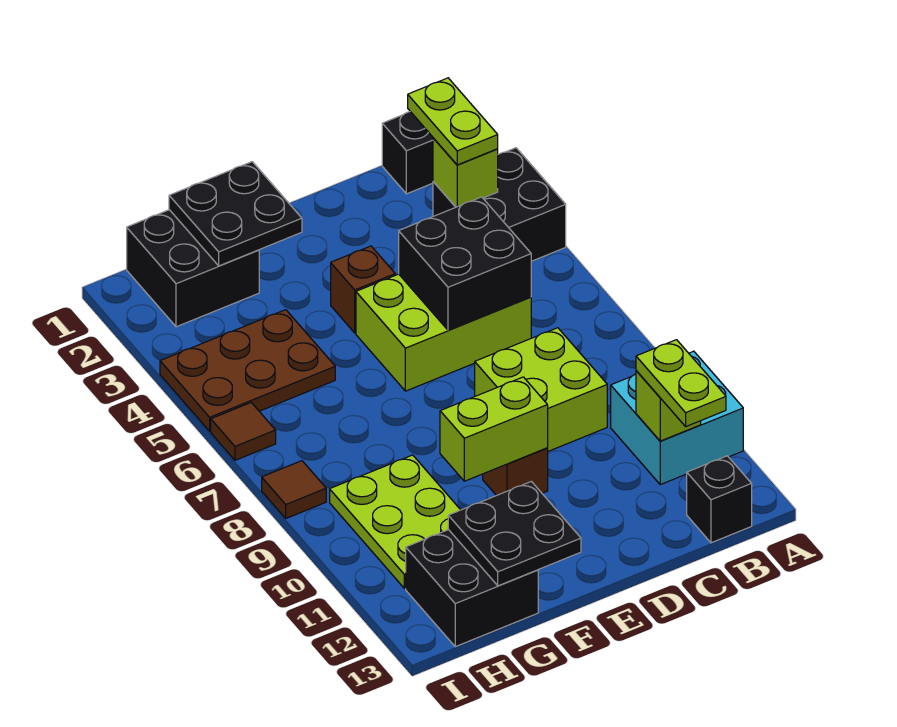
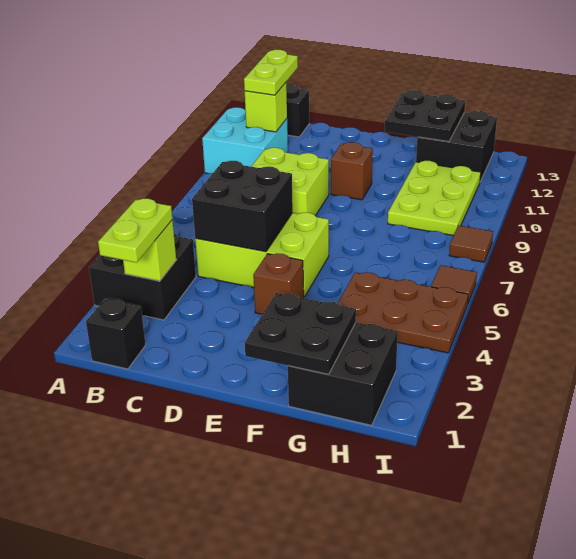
lime brick E10:F10 level 2 -> none

